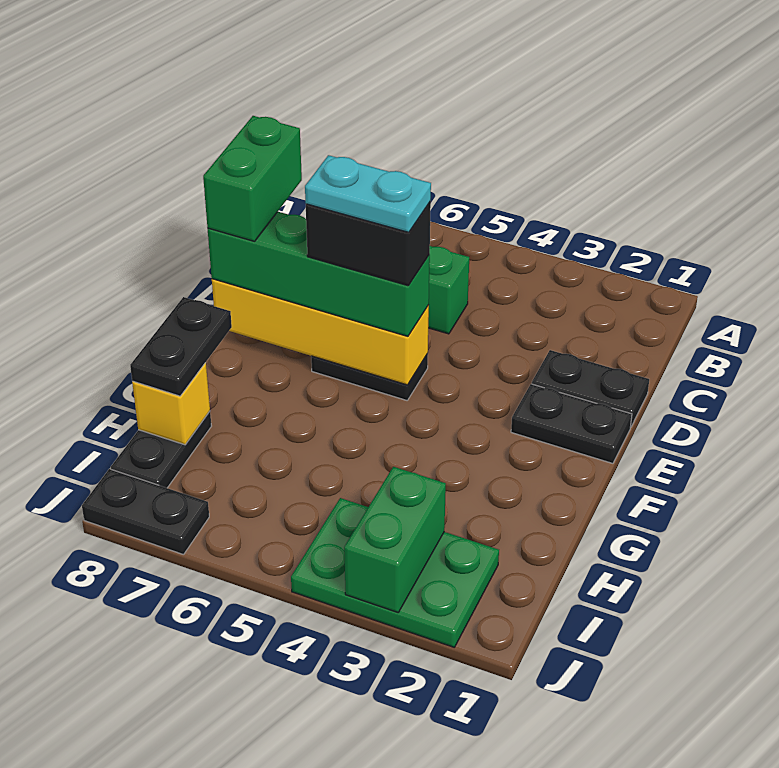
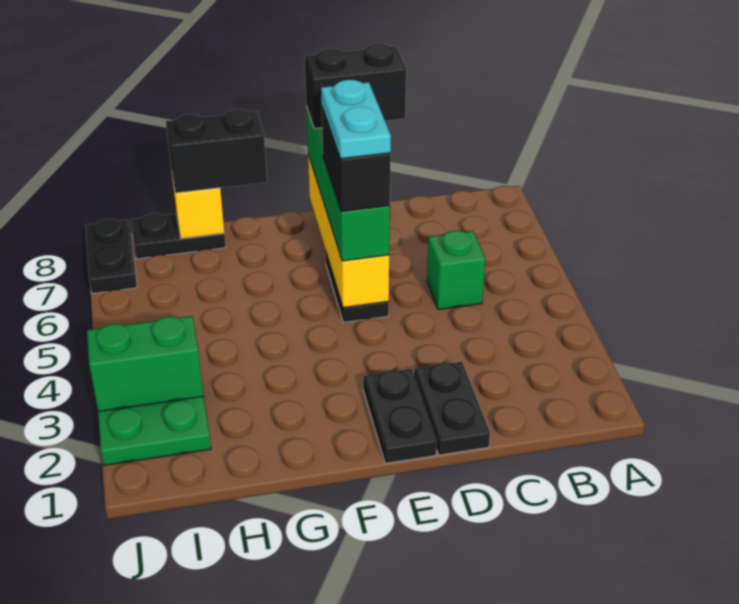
green brick D8:E8 level 4 -> black brick D8:E8 level 4
black plate G8:H8 level 3 -> black brick G8:H8 level 3

